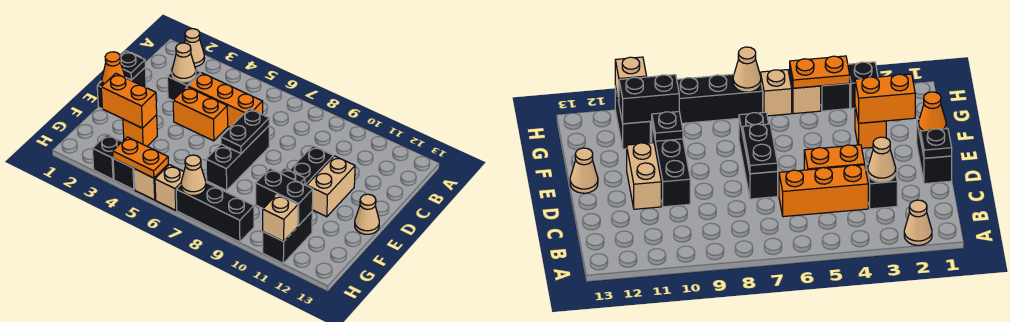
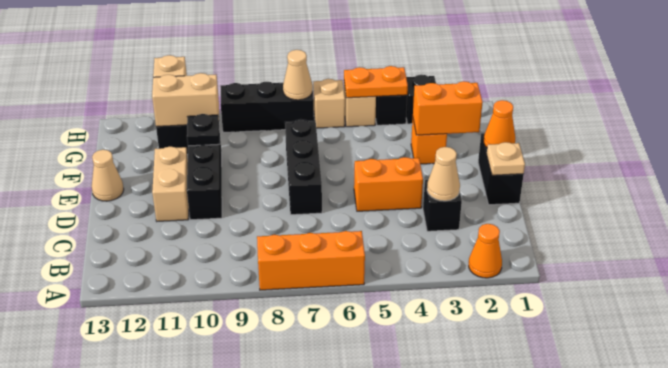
tan cone A2 level 1 -> orange cone A2 level 1
orange brick C4:C6 level 1 -> orange brick A6:A8 level 1
black plate D1 level 2 -> tan plate D1 level 2
black plate D7:E7 level 2 -> none
black brick G10:G11 level 2 -> tan brick G10:G11 level 2

